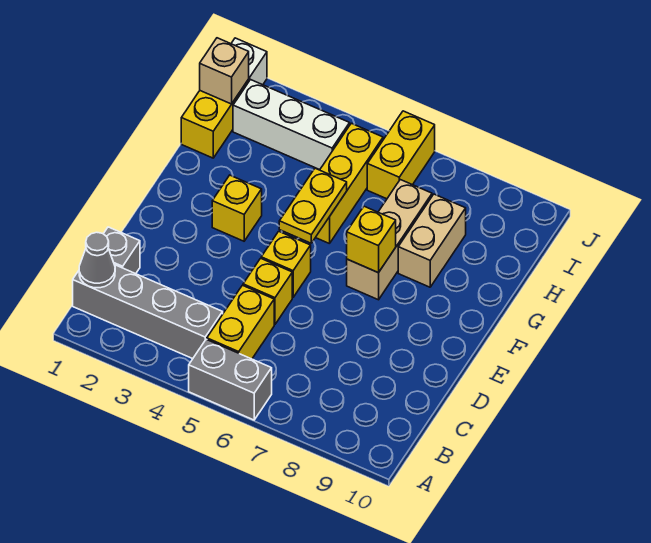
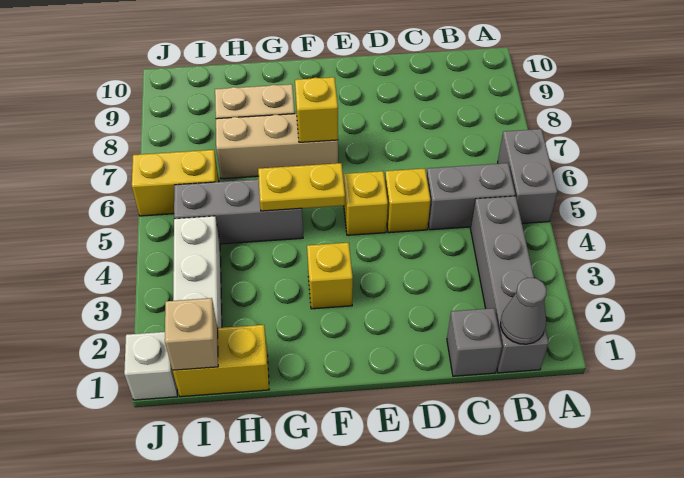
yellow brick B5:C5 level 1 -> grey brick B5:C5 level 1
yellow brick G5:I5 level 1 -> grey brick G5:I5 level 1

